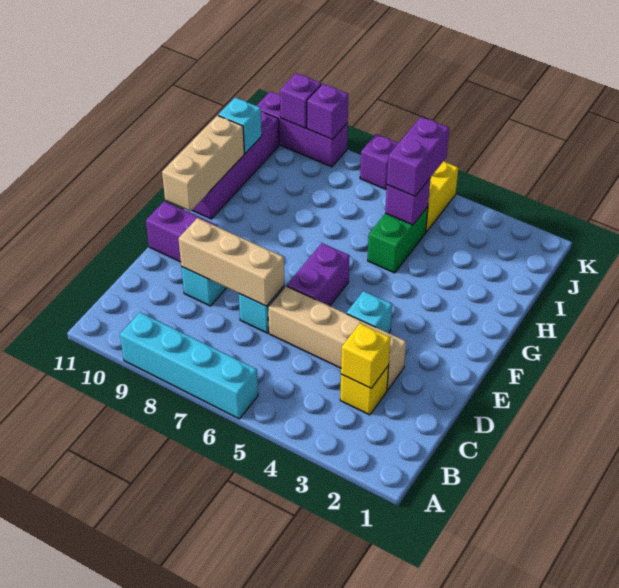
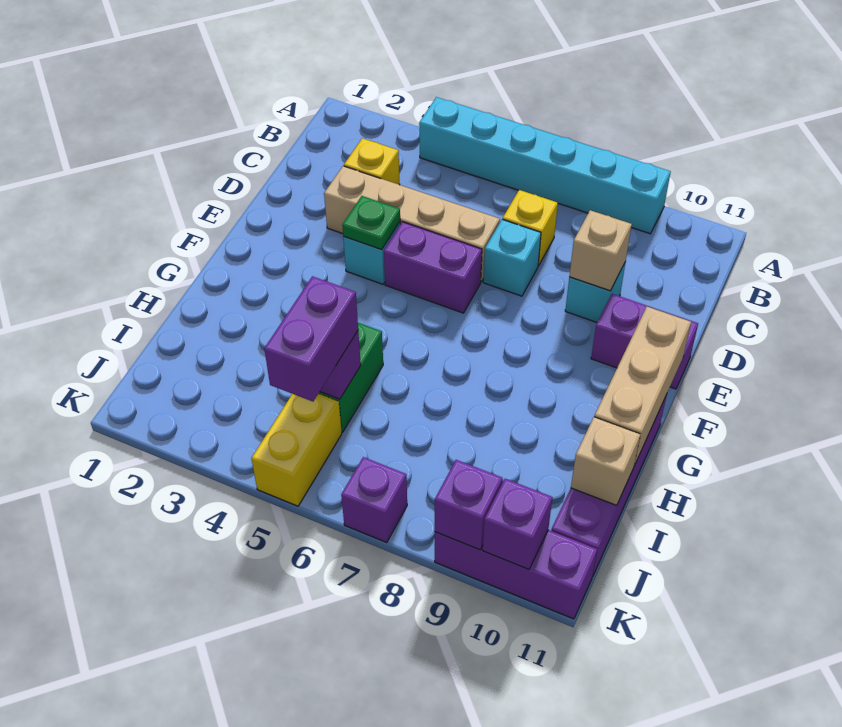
cyan brick A6:A9 level 1 -> cyan brick A4:A9 level 1
yellow brick C3 level 2 -> yellow brick C7 level 1
tan brick D7:D9 level 2 -> tan brick D9 level 2
none -> green plate E4 level 2
purple brick E6:F6 level 1 -> purple brick E5:E6 level 1
cyan brick I11 level 2 -> tan brick I11 level 2

